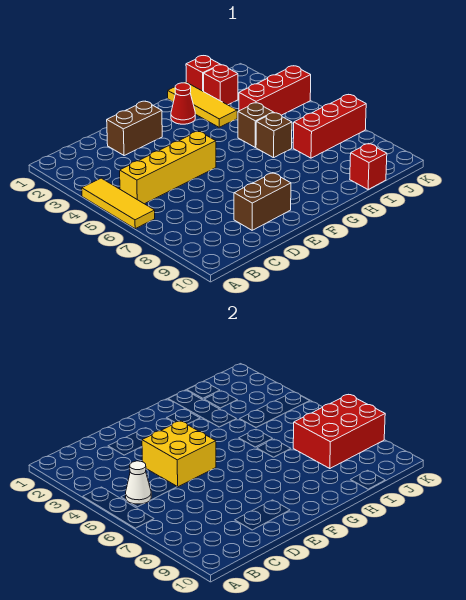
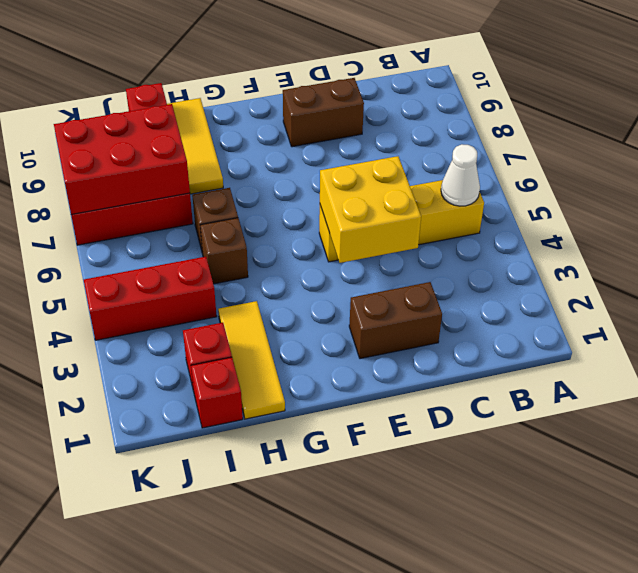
yellow tile A4:A6 level 1 -> yellow tile H8:H10 level 1
red cone G2 level 1 -> none

